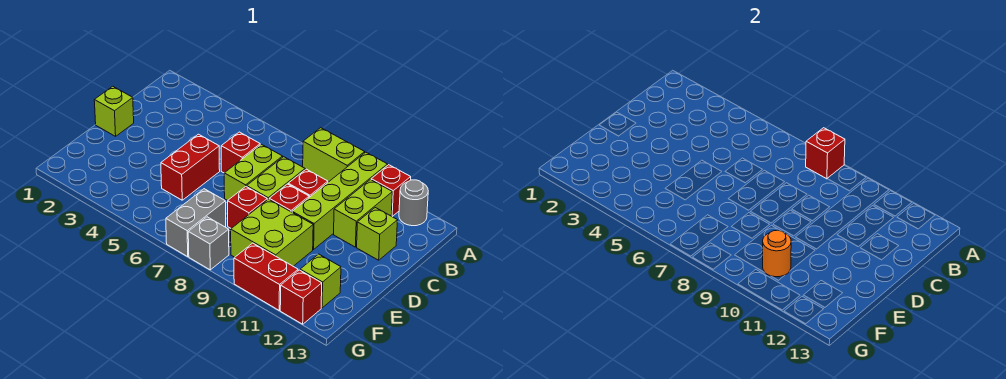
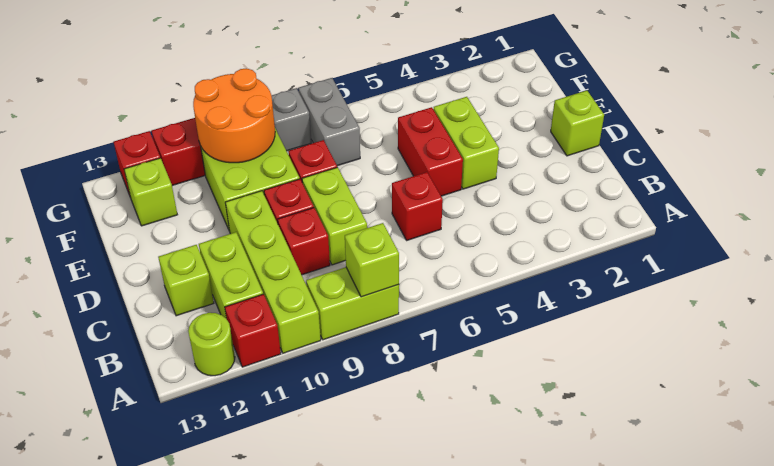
red brick A8 level 2 -> lime brick A8 level 2
grey round brick A12 level 1 -> lime round brick A12 level 1
lime brick C7:D7 level 1 -> lime brick D4:E4 level 1
orange round brick F10 level 2 -> orange round brick F9:G10 level 2

